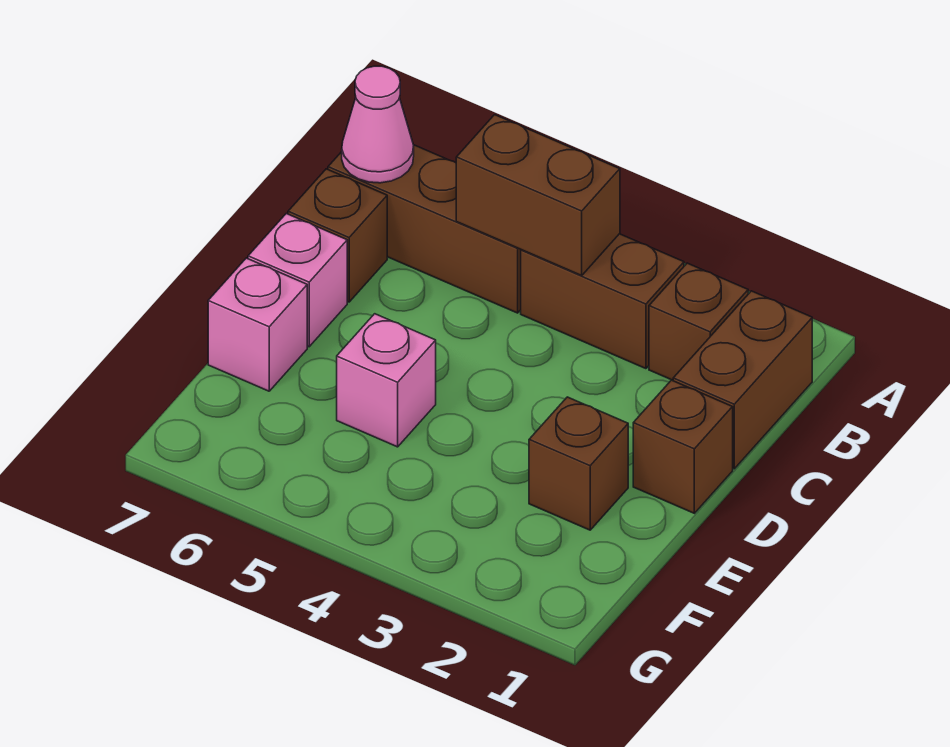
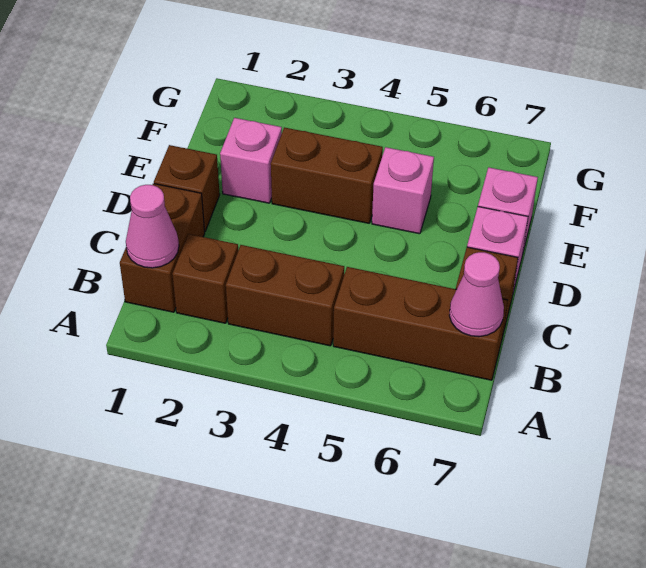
none -> pink cone B1 level 2
brown brick B4:B5 level 2 -> brown brick E3:E4 level 1
brown brick E2 level 1 -> pink brick E2 level 1

